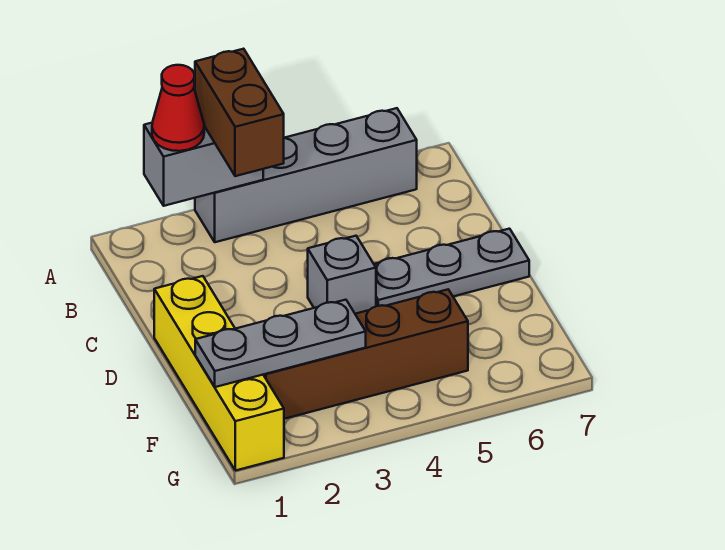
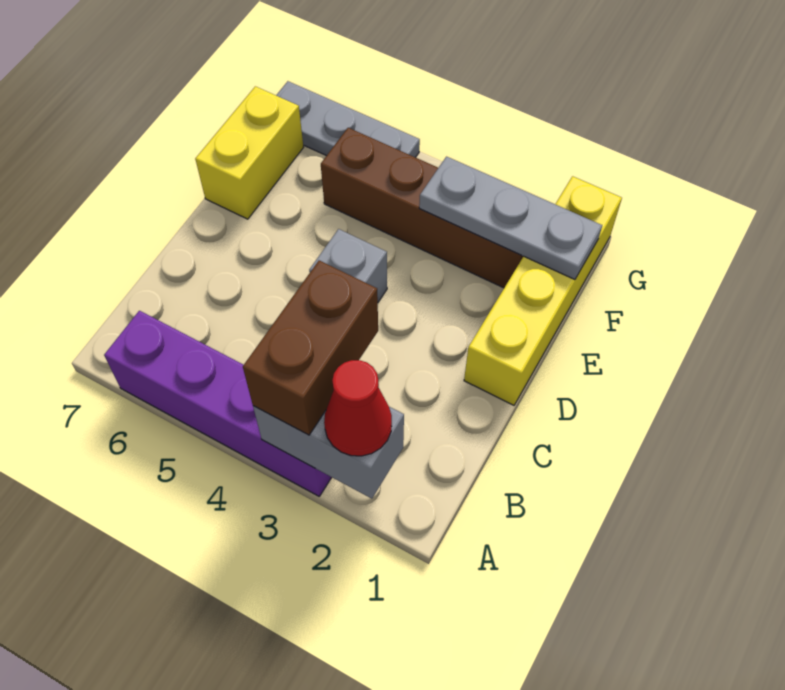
grey brick A3:A6 level 1 -> purple brick A3:A6 level 1
grey plate D5:D7 level 1 -> grey plate G5:G7 level 1
none -> yellow brick E7:F7 level 1

